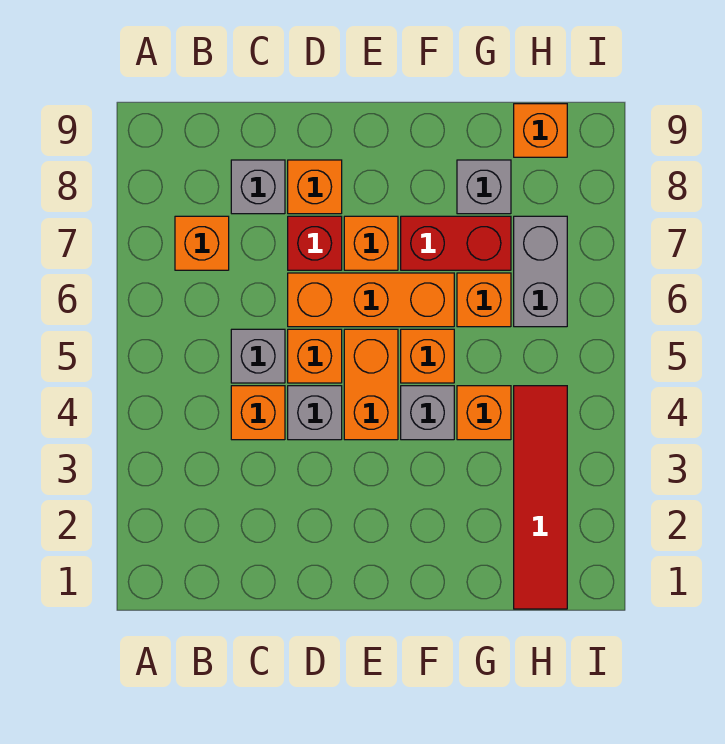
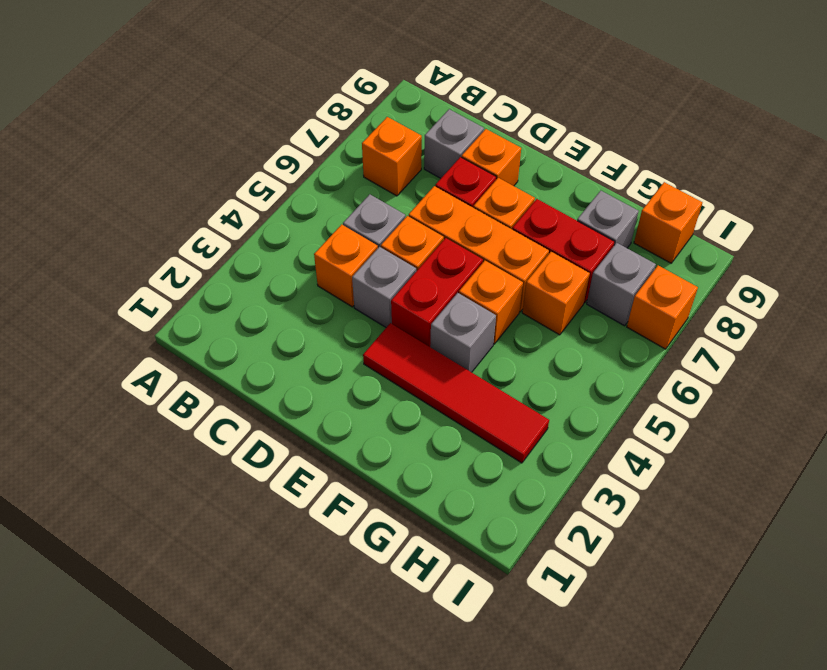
orange brick E4:E5 level 1 -> red brick E4:E5 level 1
orange brick G4 level 1 -> orange brick I7 level 1
red tile H1:H4 level 1 -> red tile E3:H3 level 1
grey brick H6:H7 level 1 -> grey brick H7 level 1

